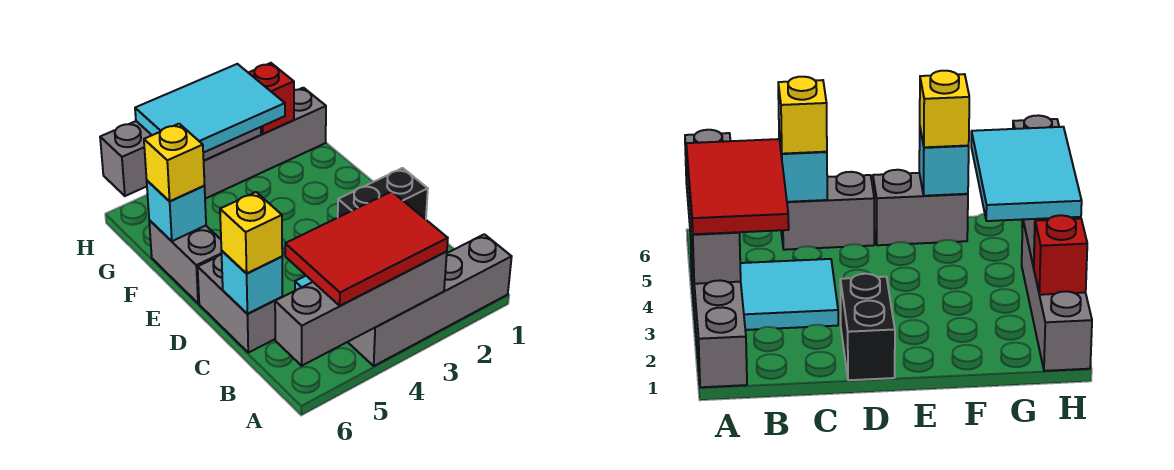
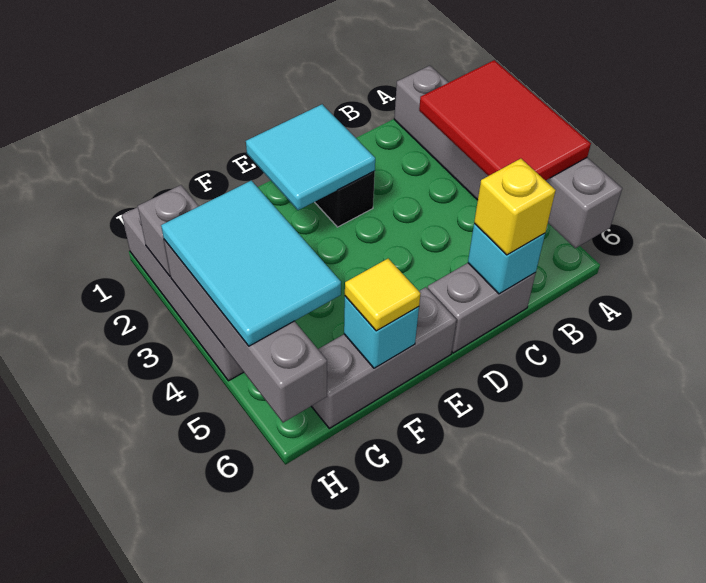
cyan tile B3:C4 level 1 -> cyan tile D1:E2 level 2
grey brick E6:F6 level 1 -> grey brick E6:G6 level 1
yellow brick F6 level 3 -> yellow tile F6 level 3
red brick H2 level 2 -> grey brick H2 level 2

